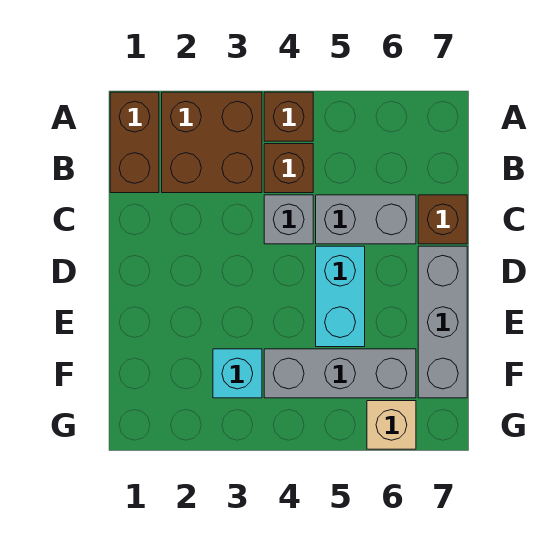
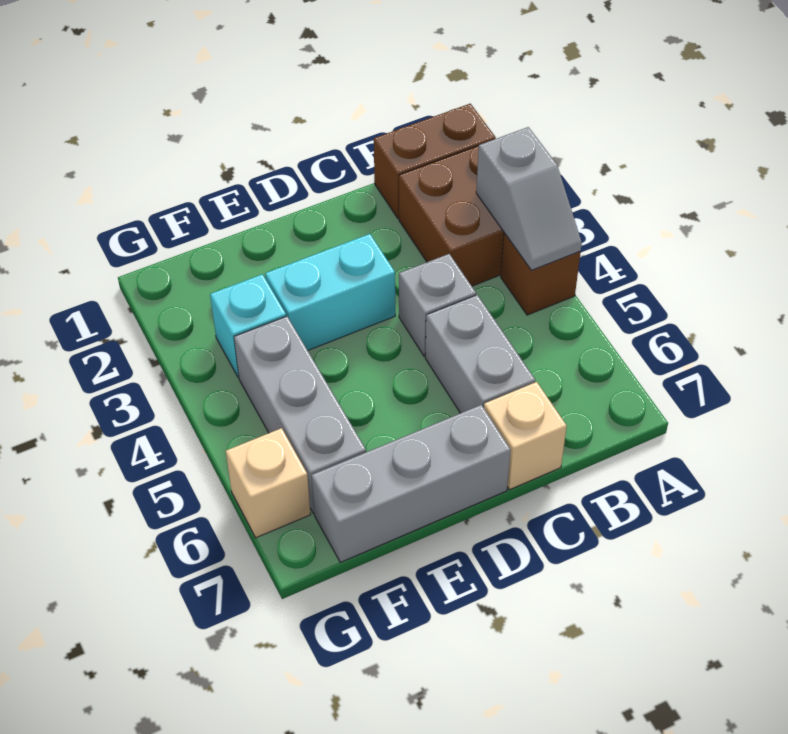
none -> grey slope A3:A4 level 2 top 3
brown brick B4 level 1 -> none
brown brick C7 level 1 -> tan brick C7 level 1
cyan brick D5:E5 level 1 -> cyan brick D3:E3 level 1

